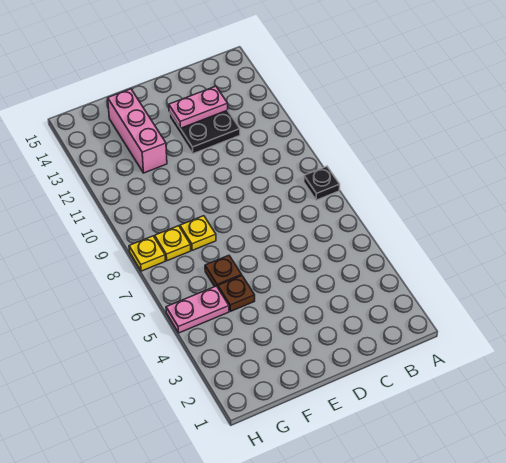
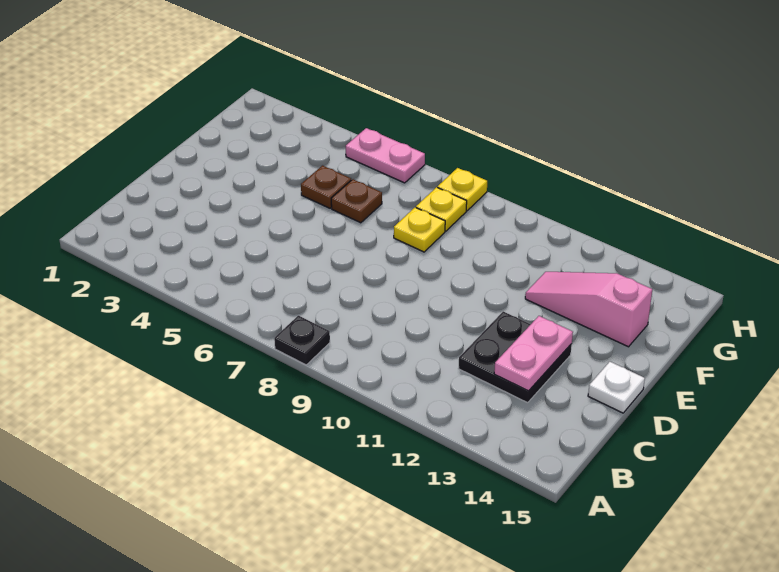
none -> white plate D15 level 1
pink brick F12:F14 level 1 -> pink slope F12:F14 level 1 top 14
pink plate G5:H5 level 1 -> pink plate H5:H6 level 1

